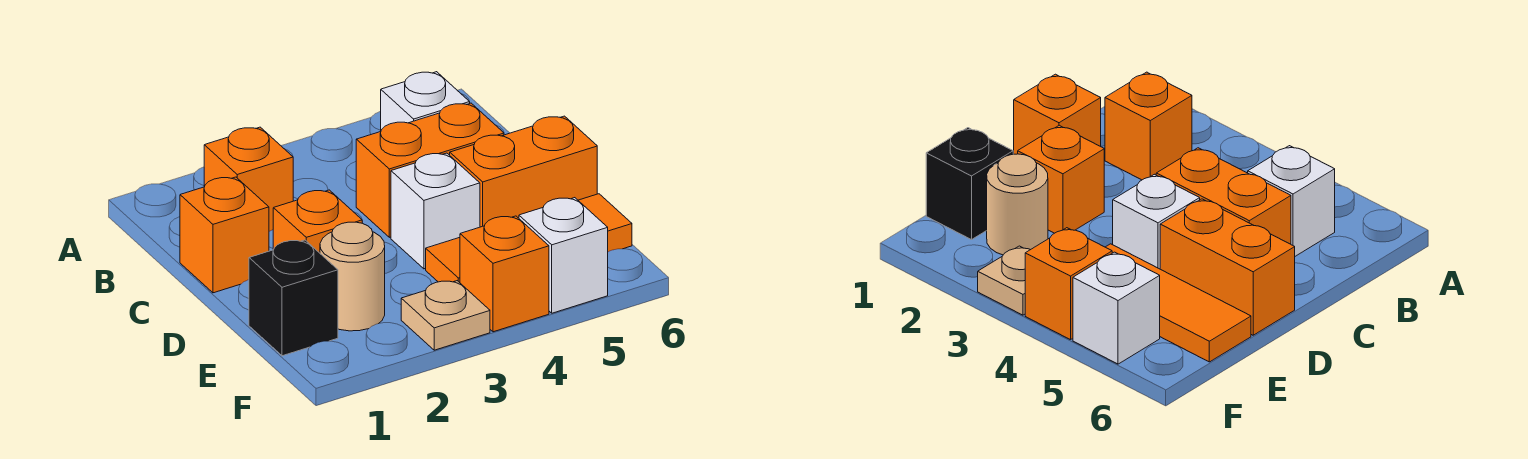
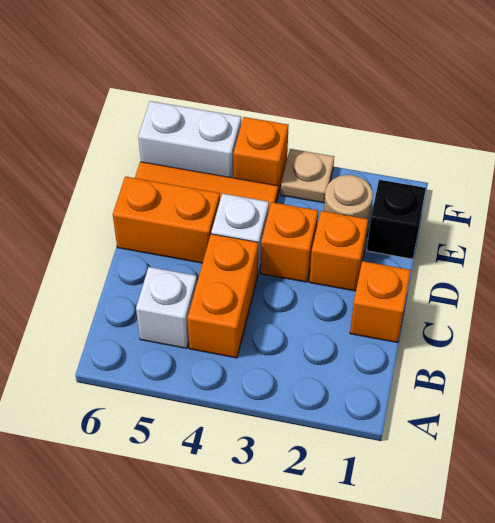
orange brick B2 level 1 -> orange brick D3 level 1
orange brick C4:C5 level 1 -> orange brick B4:C4 level 1
white brick F5 level 1 -> white brick F5:F6 level 1

